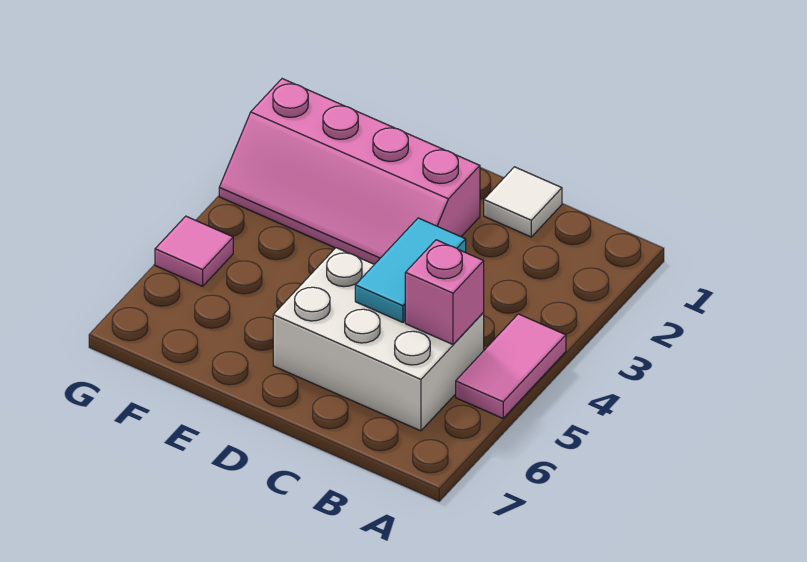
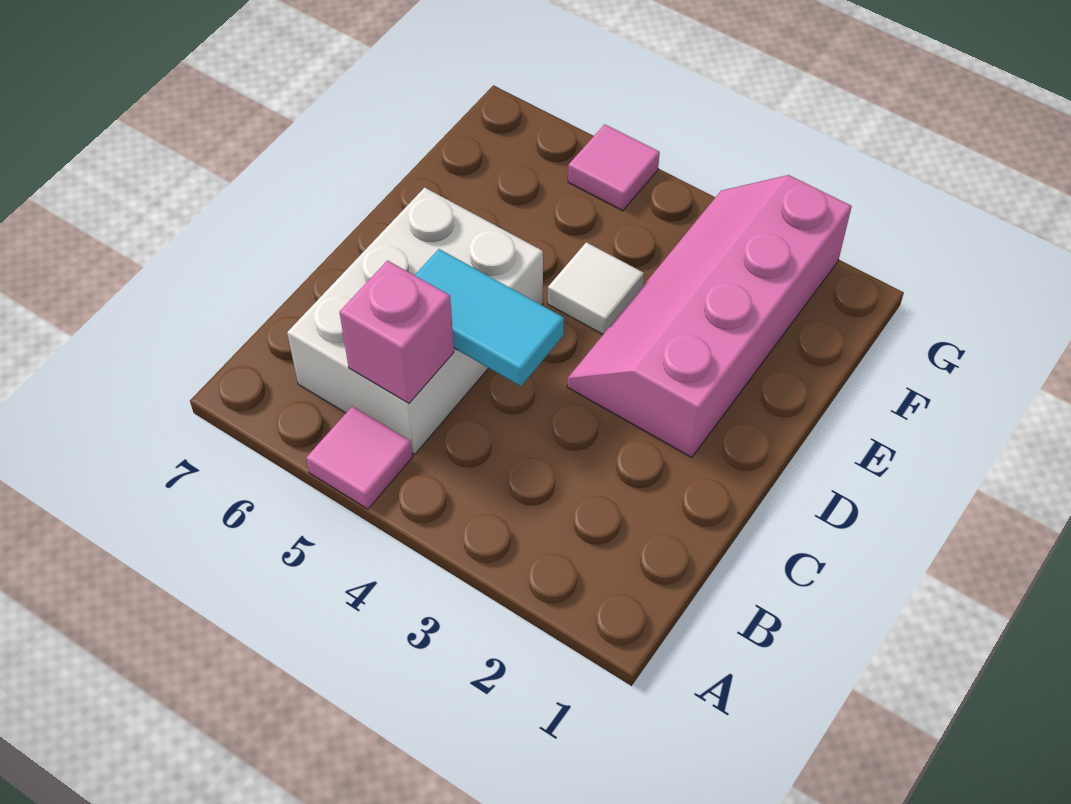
pink tile A4:A5 level 1 -> pink tile A5 level 1
white tile C1 level 1 -> white tile E4 level 1

